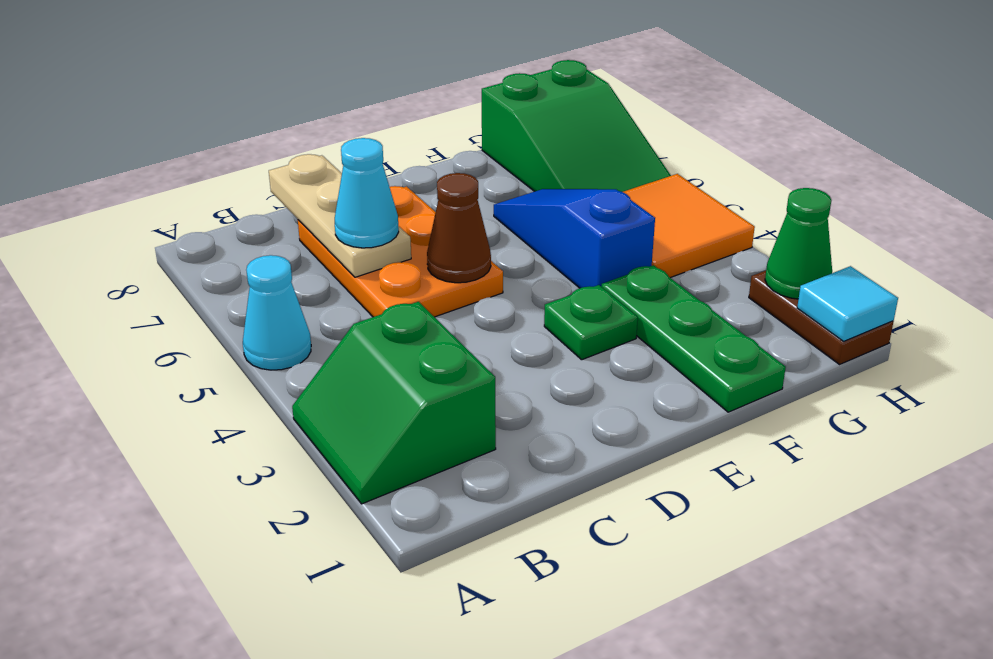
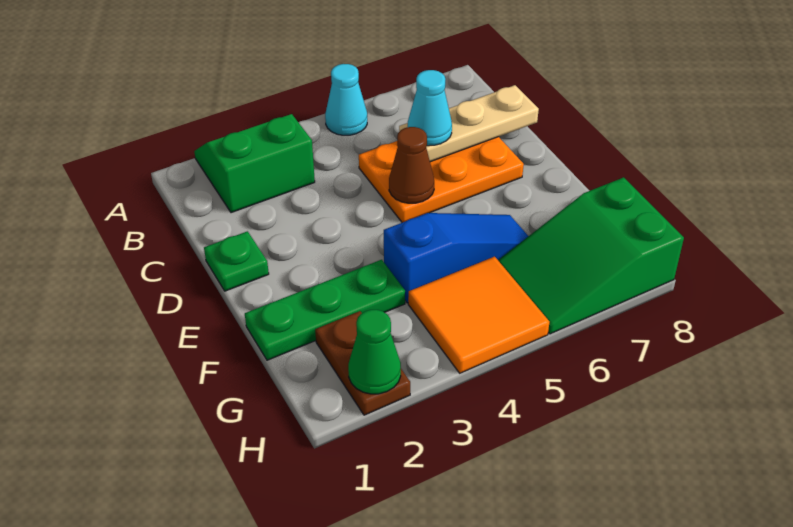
green plate E3 level 1 -> green plate D1 level 1
brown plate H1:H2 level 1 -> brown plate G2:H2 level 1
cyan tile H1 level 2 -> none

